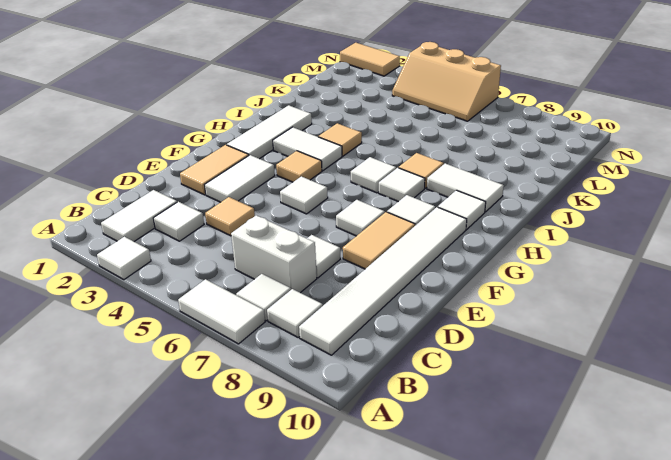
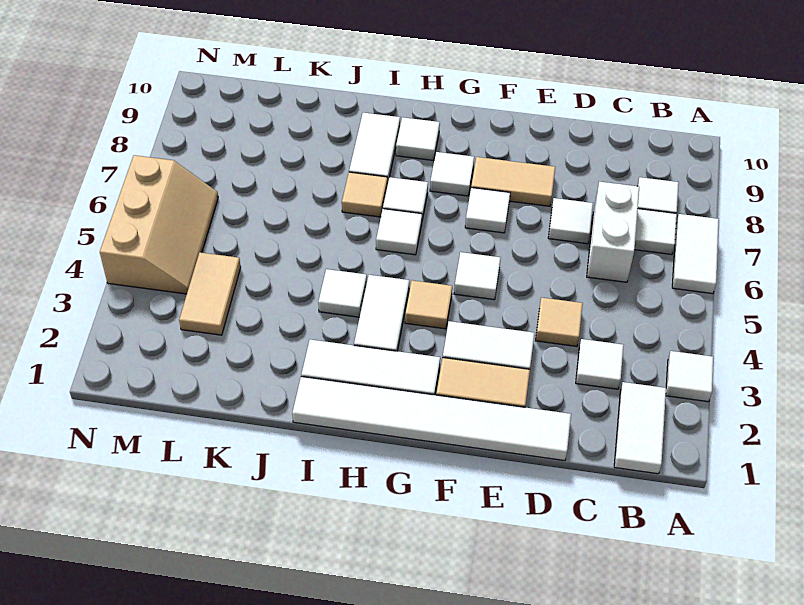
white tile B2:C2 level 1 -> white tile B1:B2 level 1
white tile B9:G9 level 1 -> white tile D1:I1 level 1
tan tile I4 level 1 -> white tile I4 level 1
tan tile N1:N2 level 1 -> tan tile L3:L4 level 1

